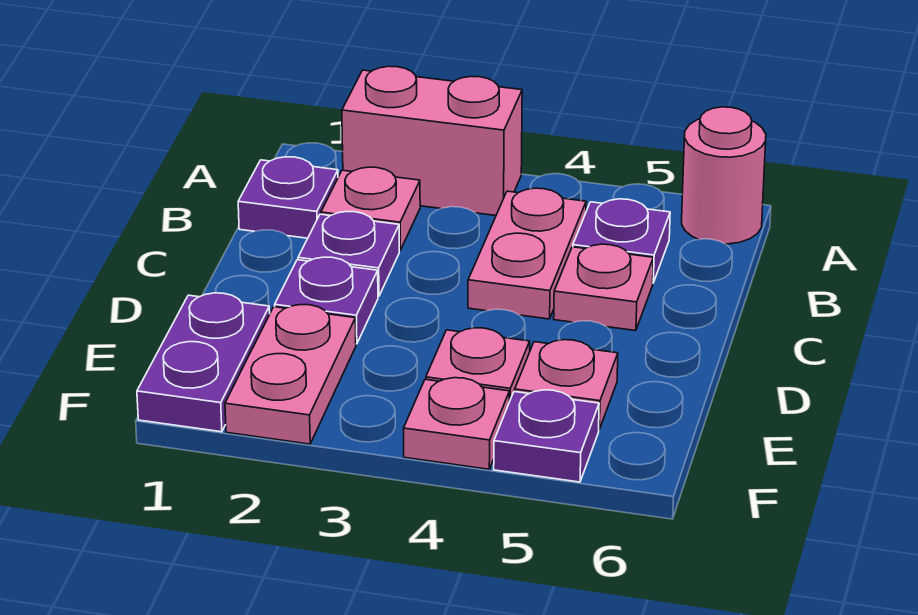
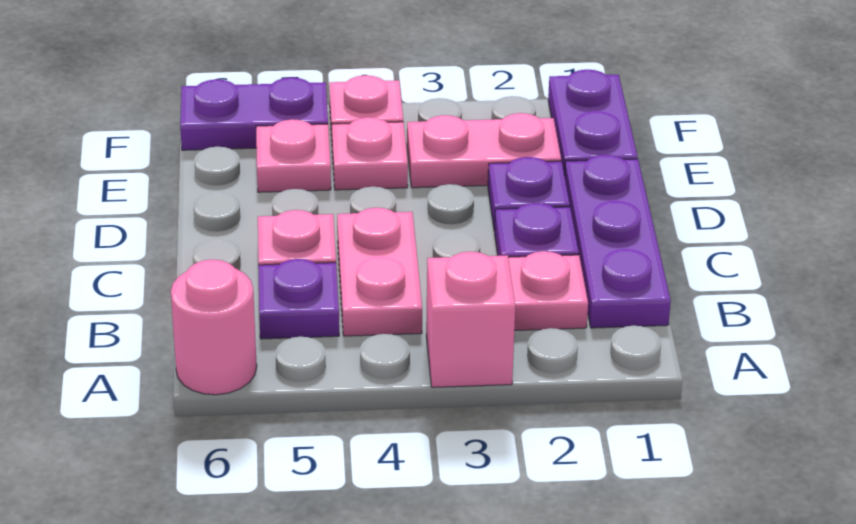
pink brick A2:A3 level 1 -> pink brick A3 level 1
purple plate B1 level 1 -> purple plate B1:D1 level 1
pink plate E2:F2 level 1 -> pink plate E2:E3 level 1
purple plate F5 level 1 -> purple plate F5:F6 level 1

